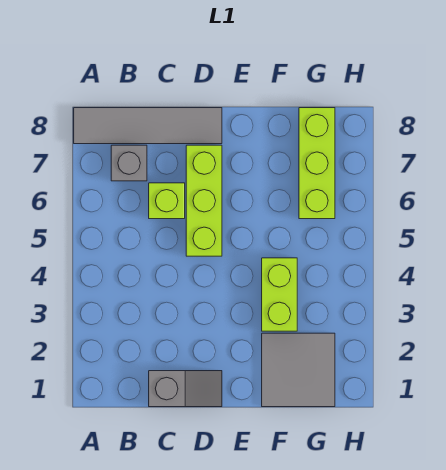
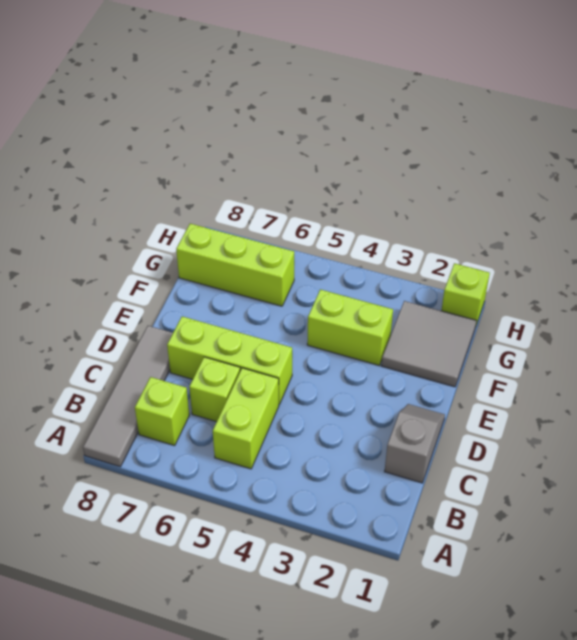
none -> lime brick B5:C5 level 1
grey brick B7 level 1 -> lime brick B7 level 1
none -> lime brick H1 level 1

